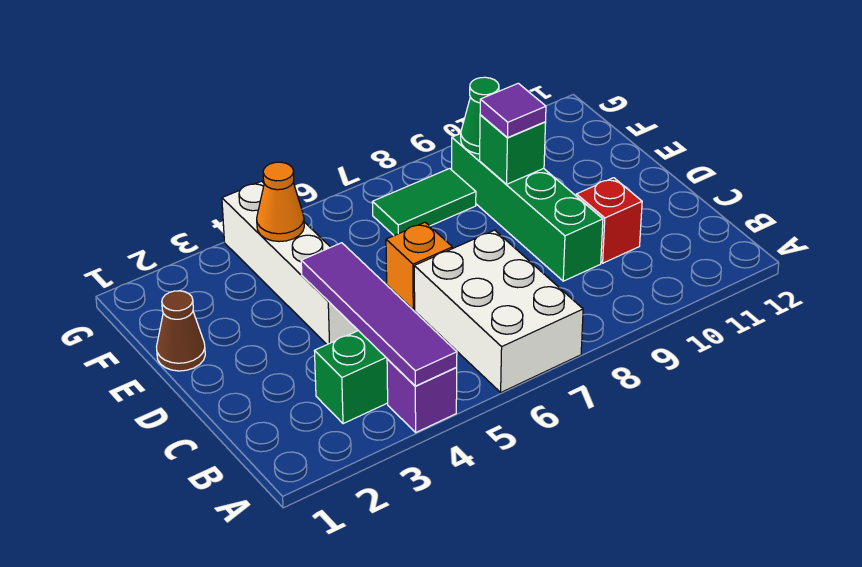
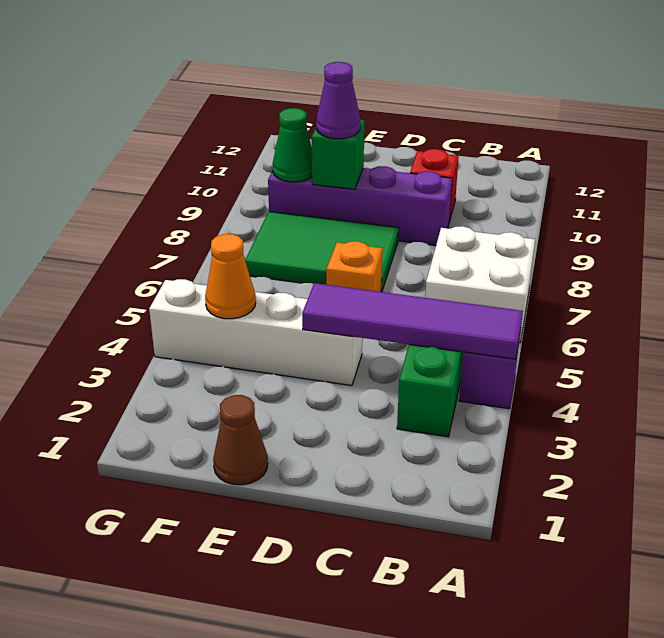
white brick A6:C7 level 1 -> white brick A6:B7 level 1
green brick C9:F9 level 1 -> purple brick C9:F9 level 1
purple tile E9 level 3 -> purple cone E9 level 3
green tile F7:F8 level 1 -> green tile D7:F8 level 1

